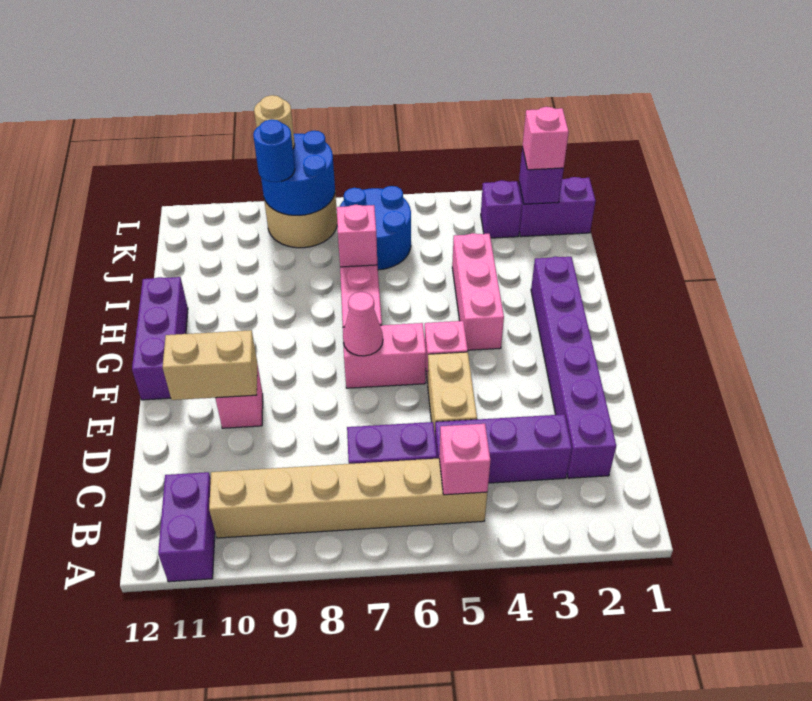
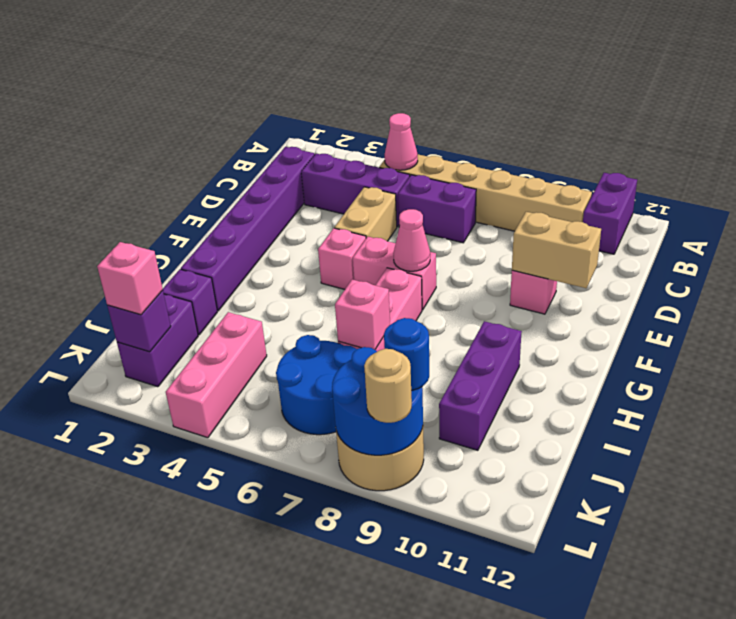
pink brick B5 level 2 -> pink cone B5 level 2
purple brick F12:H12 level 1 -> purple brick H10:J10 level 1
pink brick G4:I4 level 1 -> pink brick J4:L4 level 1
purple brick K1:K2 level 1 -> purple brick J2:K2 level 1
purple brick K3 level 1 -> purple brick I2 level 1

